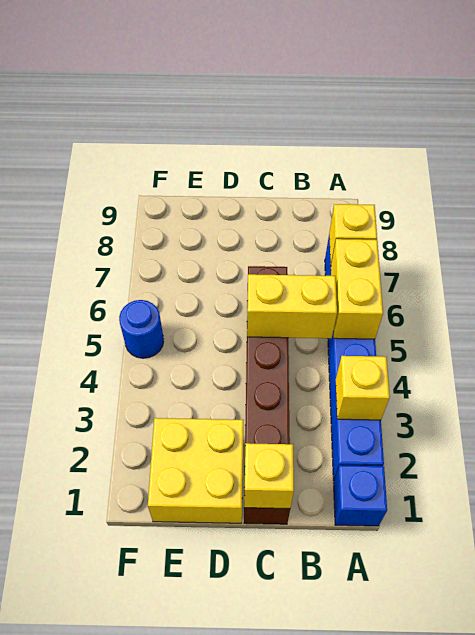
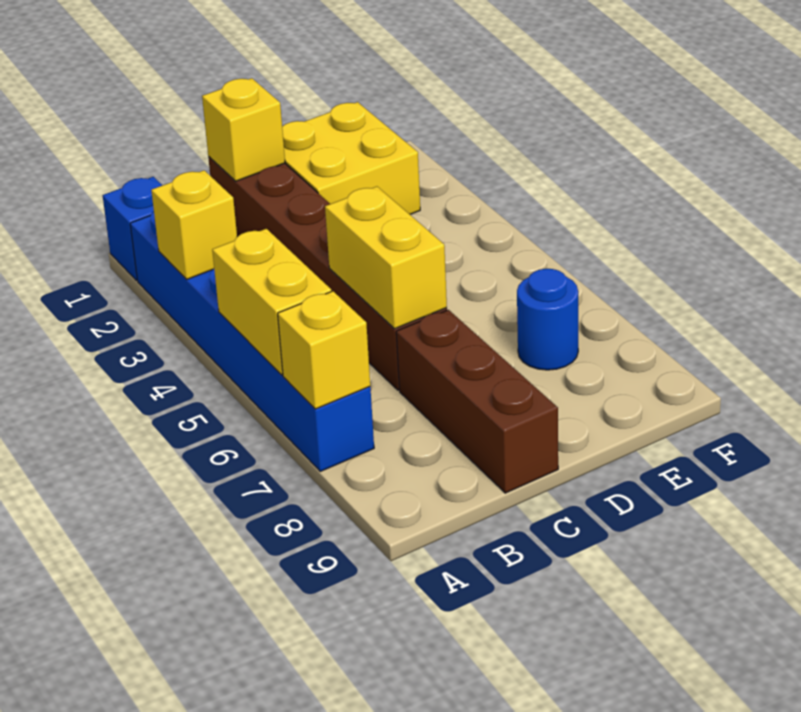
yellow brick B5:C5 level 2 -> yellow brick C5:C6 level 2
none -> brown brick C7:C9 level 1
blue round brick F5 level 1 -> blue round brick E7 level 1

